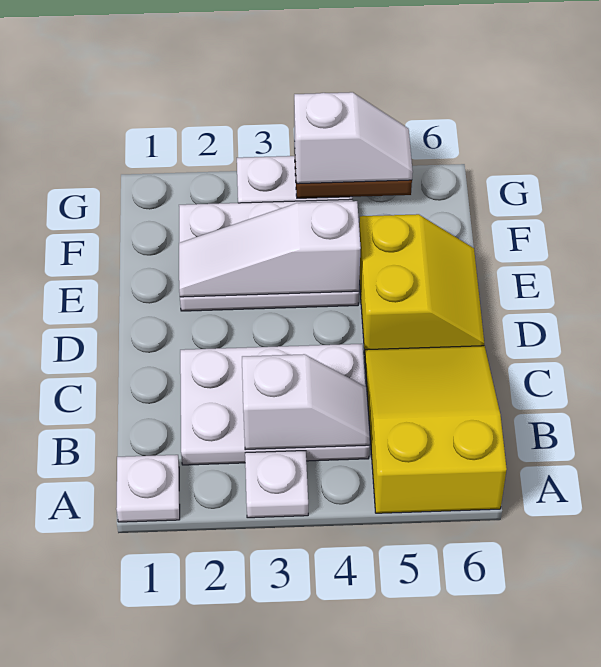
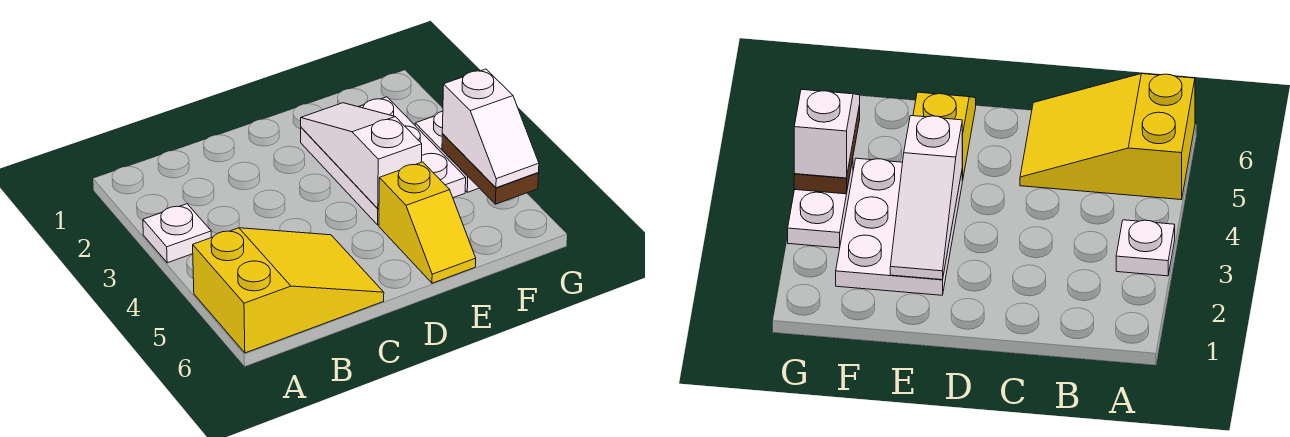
white plate A1 level 1 -> none
white plate B2:C4 level 1 -> none
white slope B3:B4 level 2 top 3 -> none
yellow slope D5:E6 level 1 top 5 -> yellow slope E5:E6 level 1 top 5

